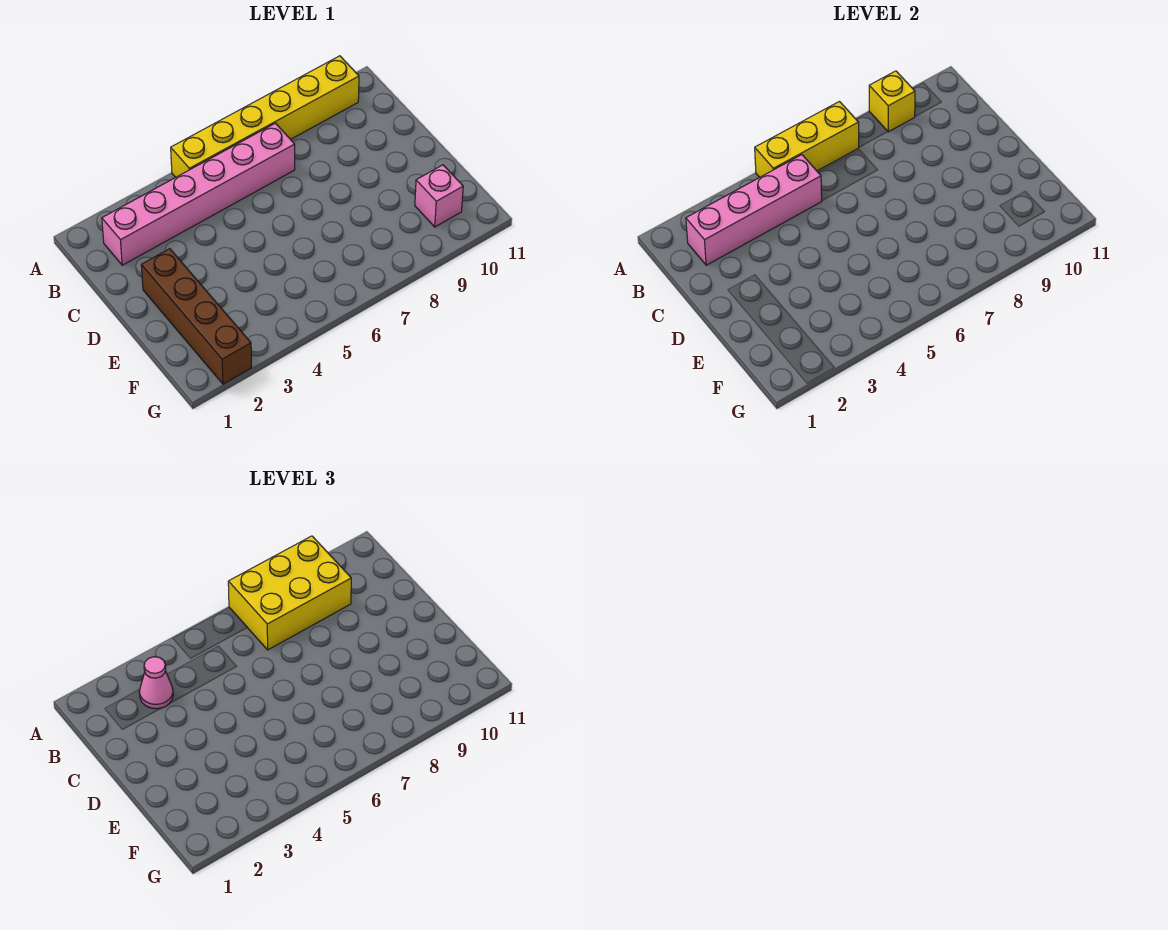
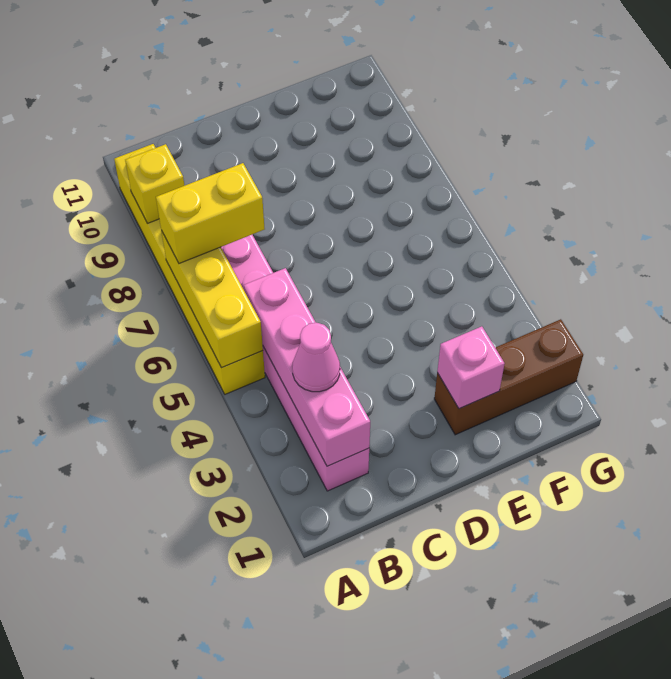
yellow brick A7:B9 level 3 -> yellow brick A7:B7 level 3
brown brick D2:G2 level 1 -> brown brick E2:G2 level 1
pink brick F10 level 1 -> pink brick E2 level 2

